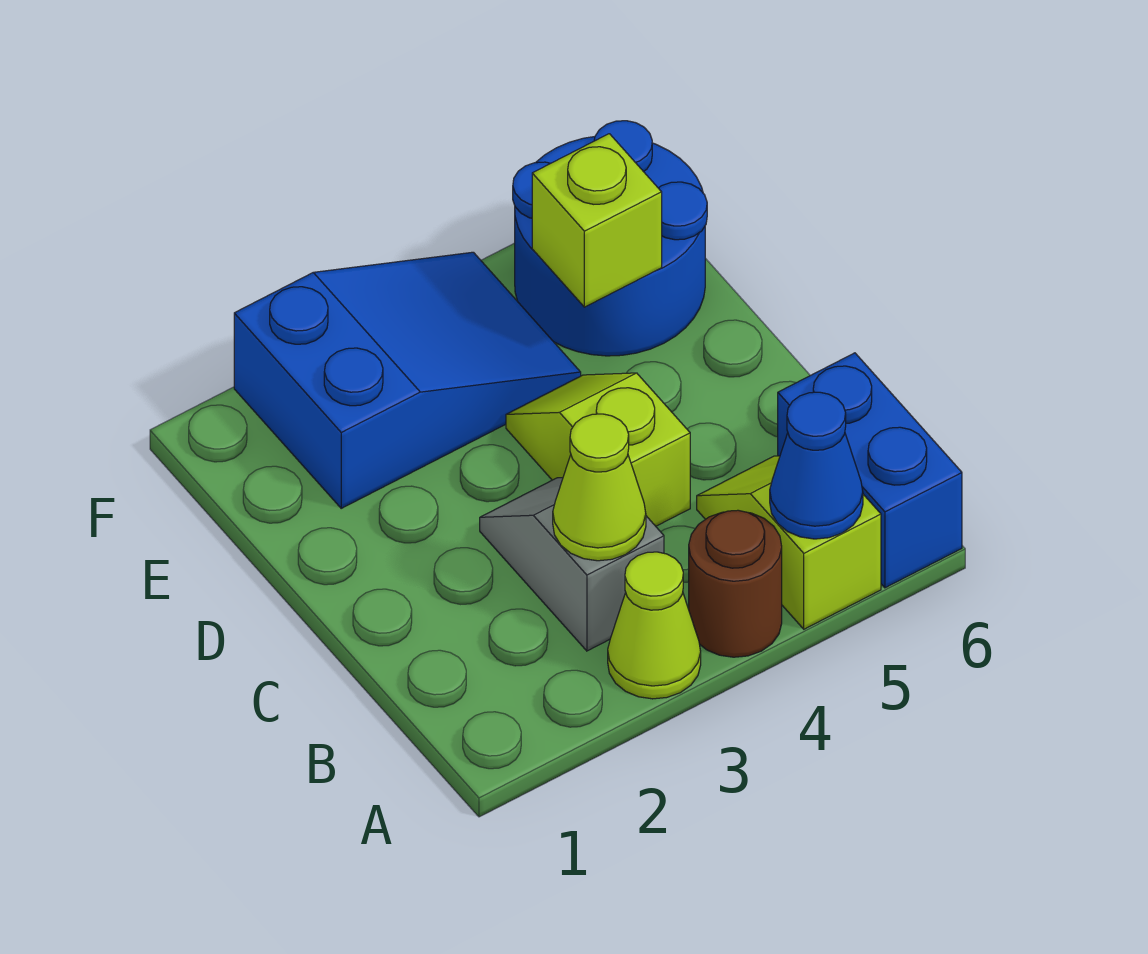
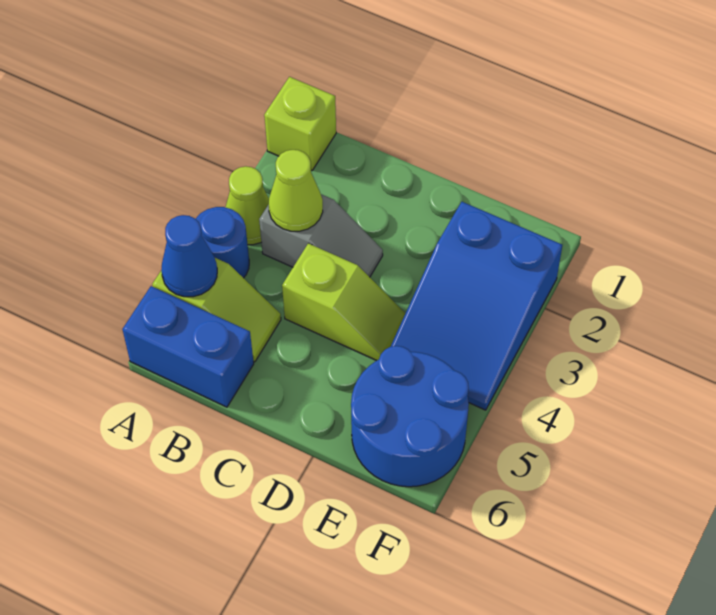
brown round brick A4 level 1 -> blue round brick A4 level 1
lime brick E5 level 2 -> lime brick A1 level 1

